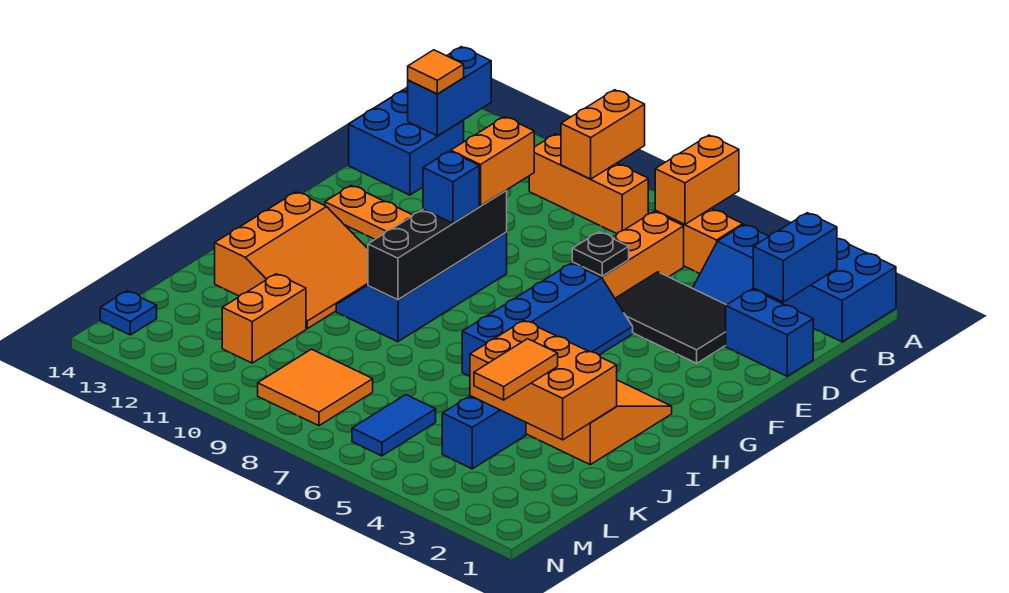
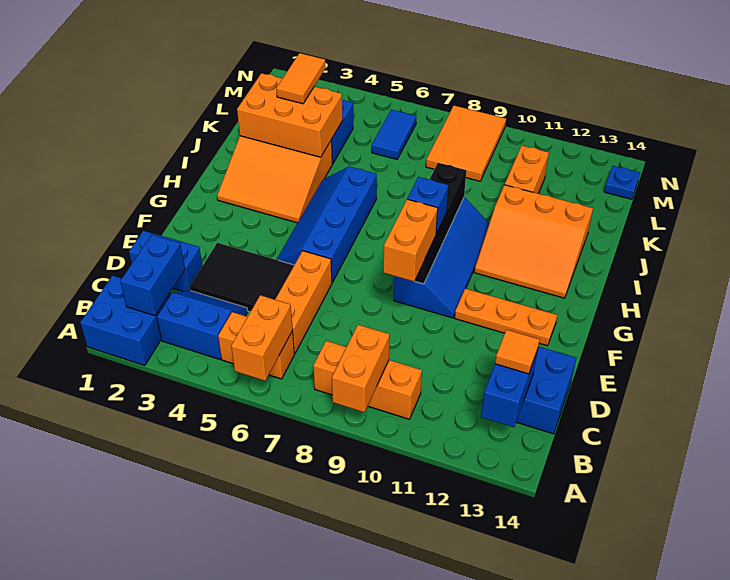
black plate E6 level 2 -> none
orange slope H11:J13 level 1 top 13 -> orange slope H11:J13 level 1 top J
orange tile L8:M9 level 1 -> orange tile L8:N9 level 1

